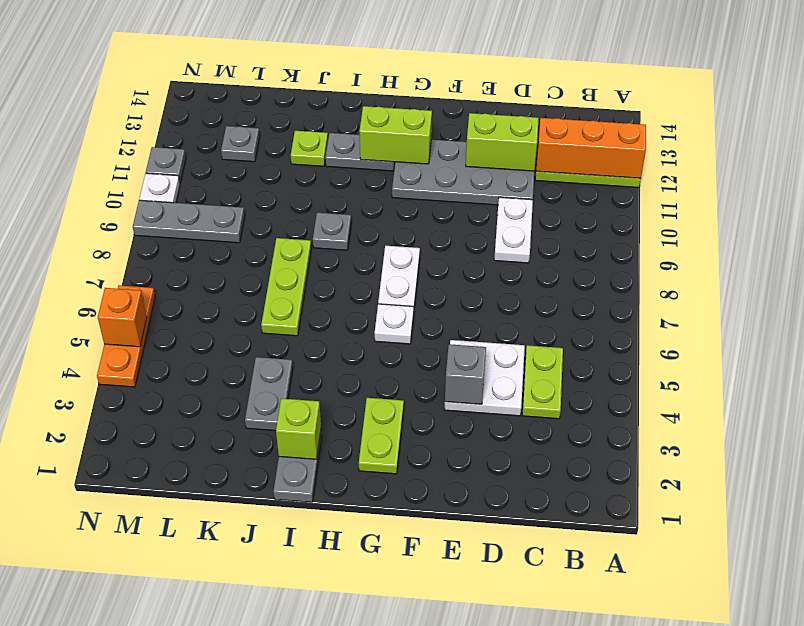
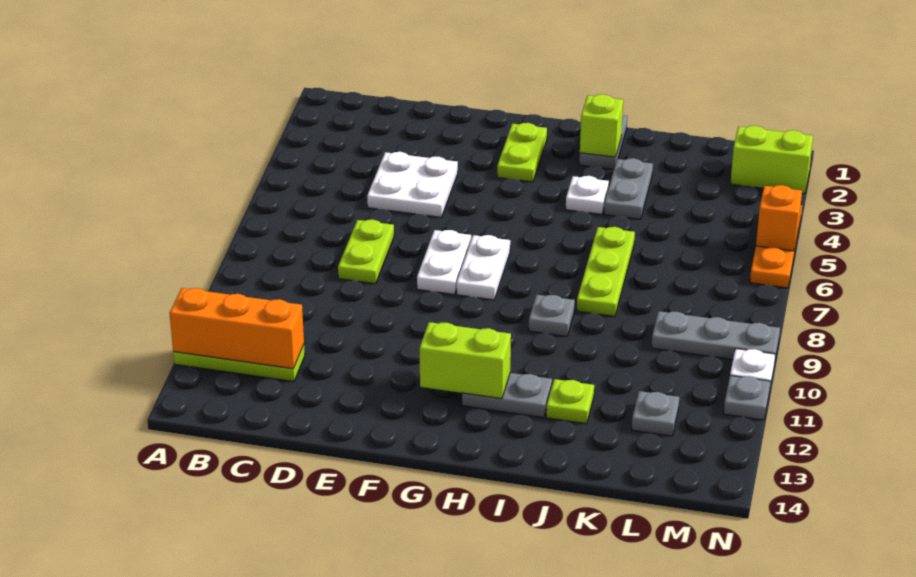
lime plate C4:C5 level 1 -> lime plate D7:D8 level 1
white plate D9:D10 level 1 -> white plate F7:F8 level 1
grey plate D11:G12 level 1 -> none
lime brick D12:E12 level 2 -> lime brick M2:N2 level 1
grey brick E4 level 2 -> none
white plate G6 level 1 -> white plate I4 level 1

